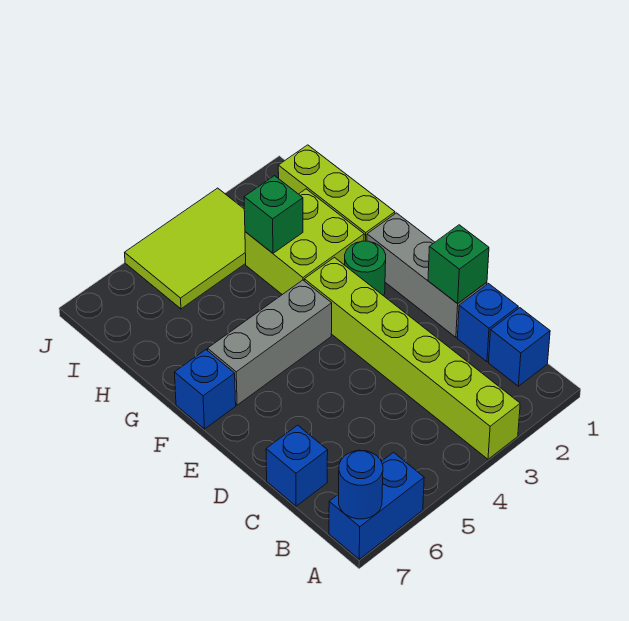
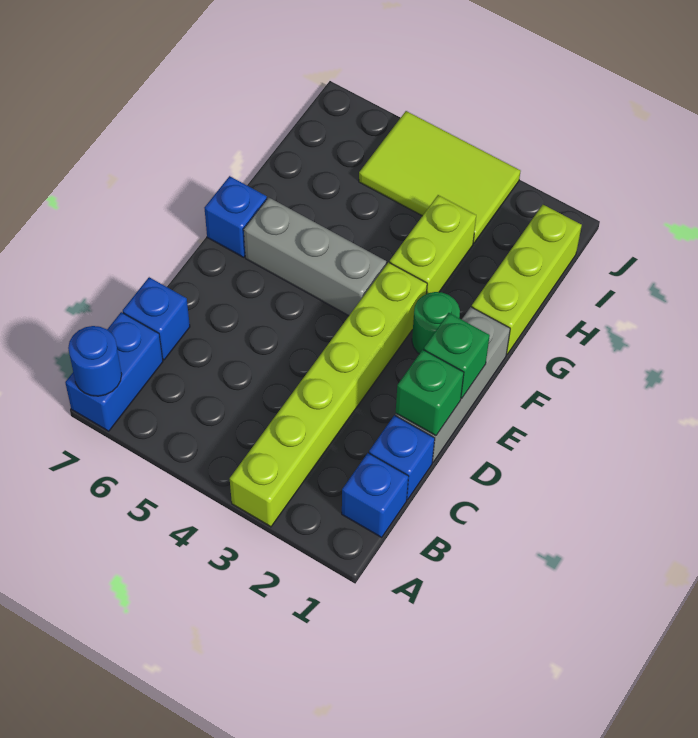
blue brick A6:A7 level 1 -> blue brick A7:B7 level 1
lime brick G2:H3 level 1 -> lime brick G3:H3 level 1
green brick H3 level 2 -> green brick E1 level 2

